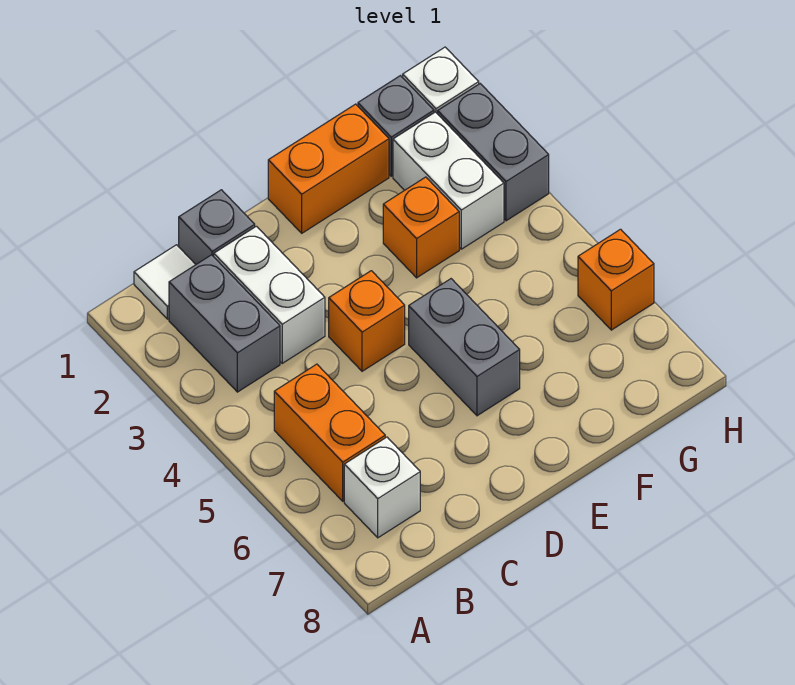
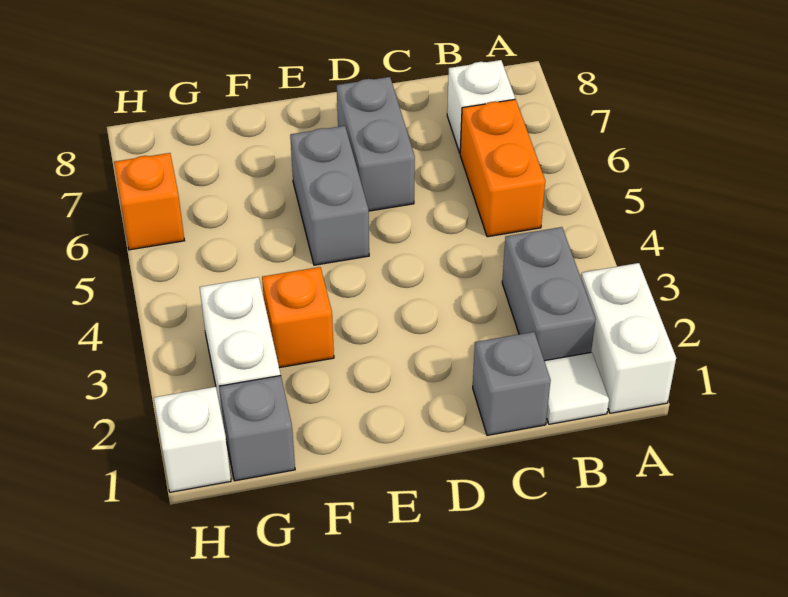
white brick C2:C3 level 1 -> white brick A1:A2 level 1
orange brick D4 level 1 -> none
orange brick E1:F1 level 1 -> none
grey brick H2:H3 level 1 -> grey brick D6:D7 level 1

